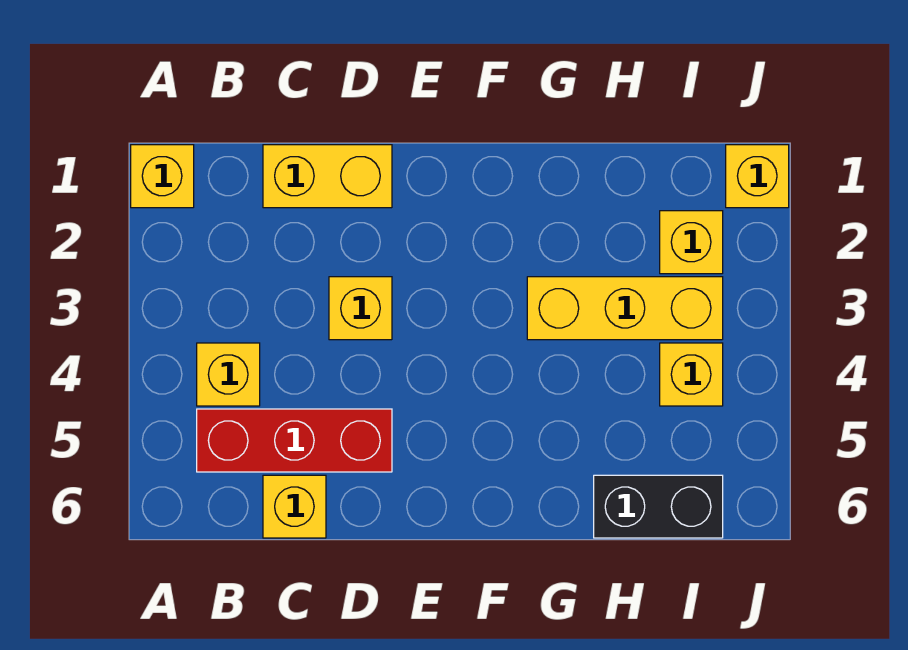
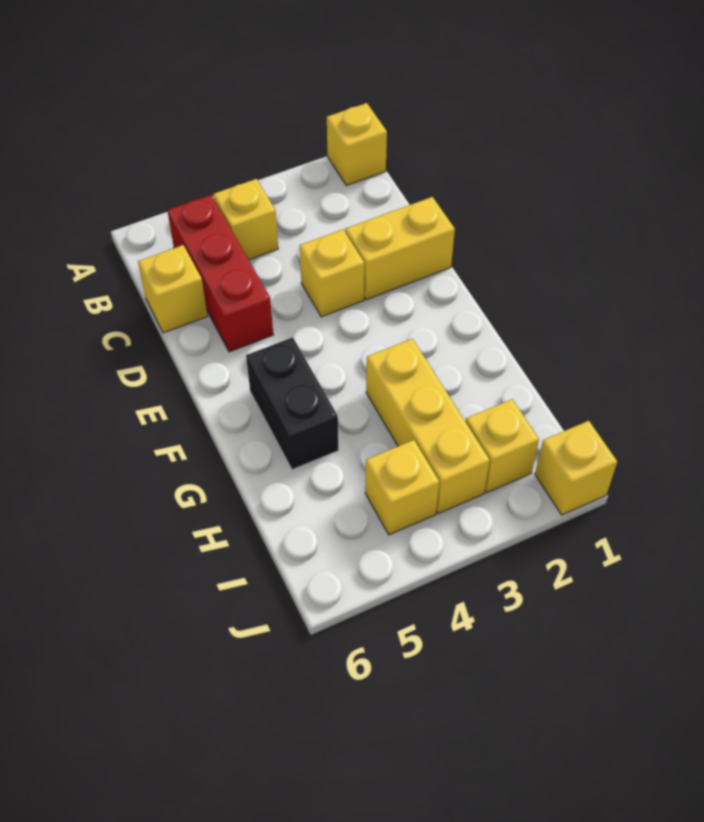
yellow brick C1:D1 level 1 -> yellow brick D1:D2 level 1
black brick H6:I6 level 1 -> black brick F5:G5 level 1

